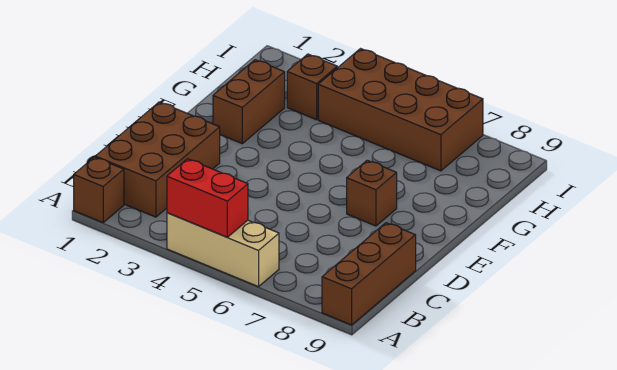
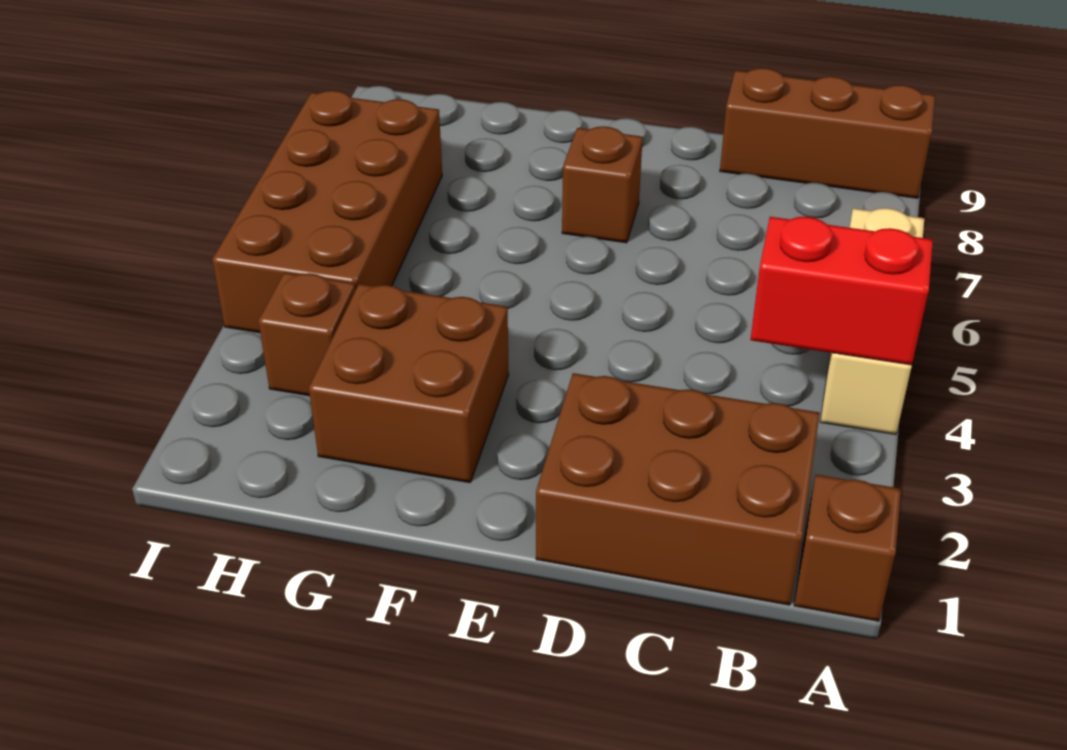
red brick A4:A5 level 2 -> red brick A4:B4 level 2
brown brick F2:G2 level 1 -> brown brick F2:G3 level 1

